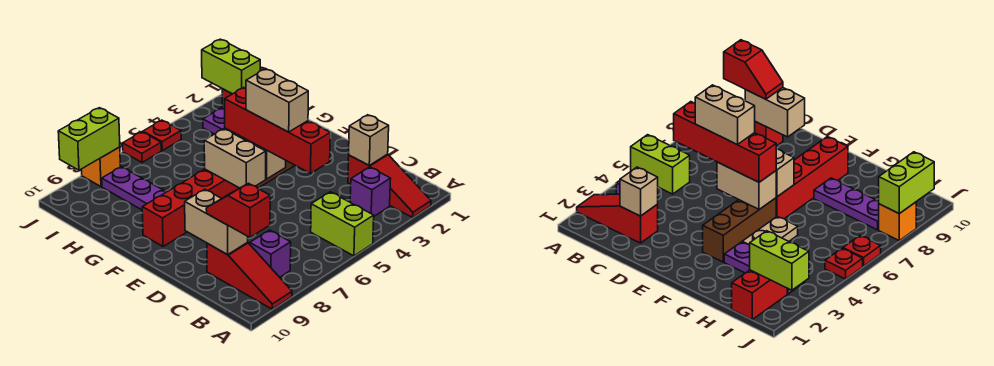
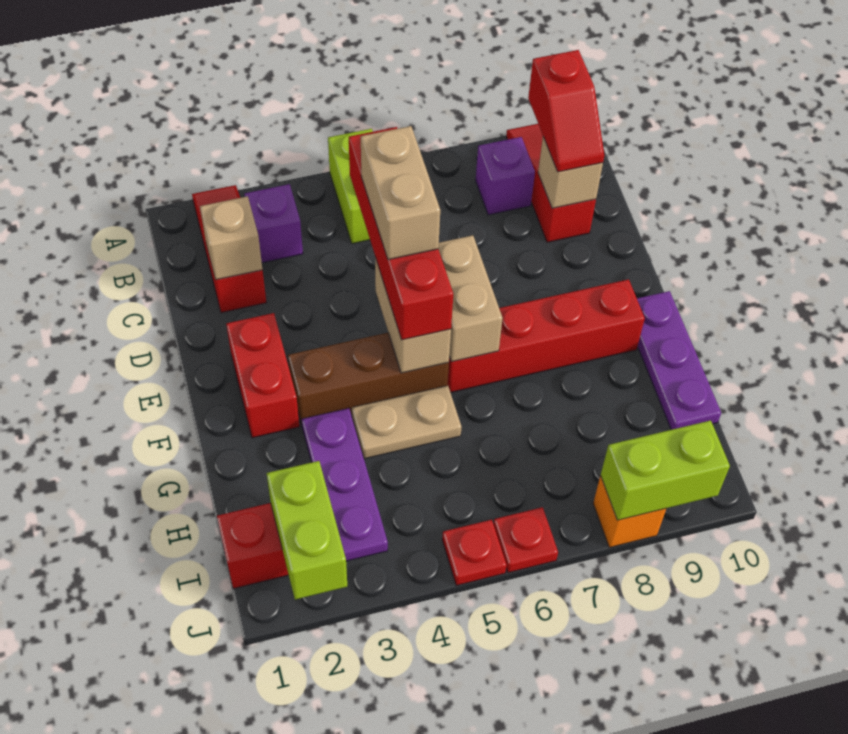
tan brick C9:D9 level 2 -> tan brick C9 level 2
none -> red brick E2:F2 level 1
purple plate G8:I8 level 1 -> purple plate F10:H10 level 1

